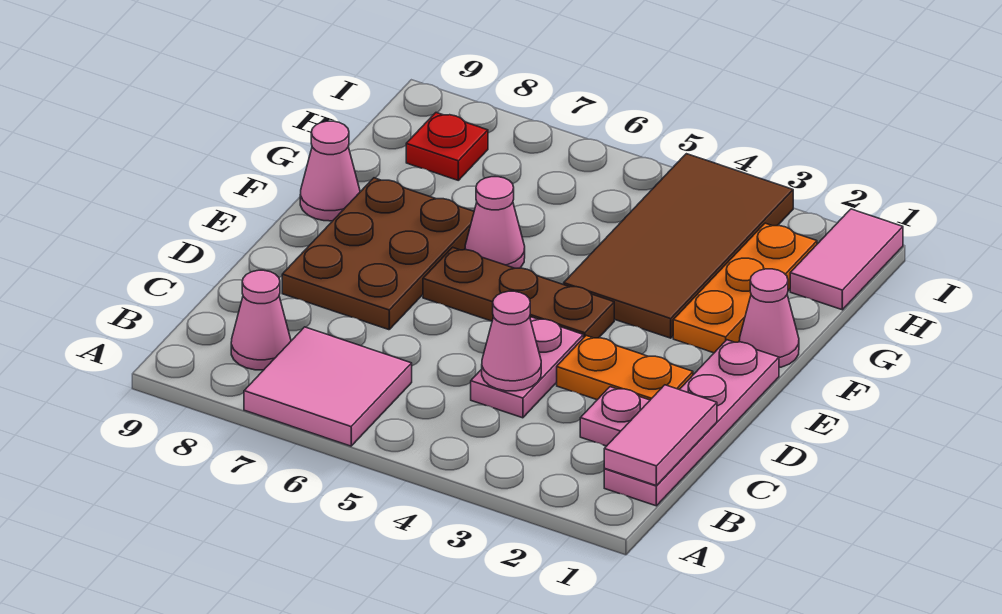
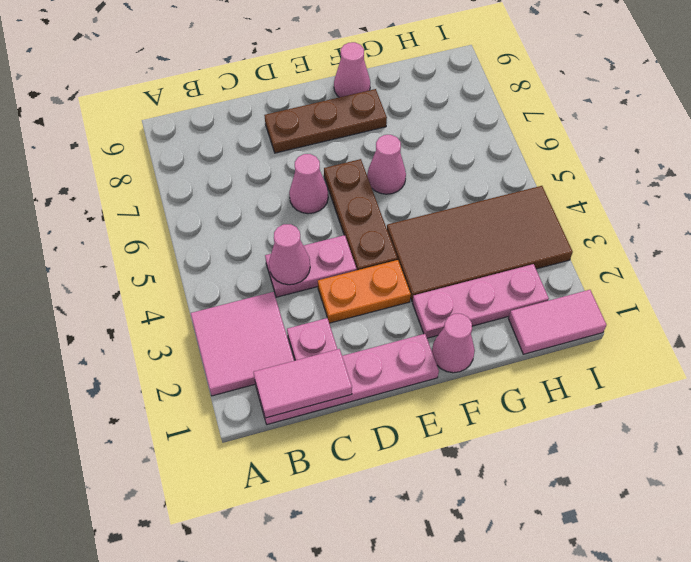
pink tile A6:B7 level 1 -> pink tile A2:B3 level 1
pink cone B8 level 1 -> pink cone D6 level 1
orange plate D2:D3 level 1 -> orange plate D3:E3 level 1
brown plate D7:F8 level 1 -> brown plate D8:F8 level 1
orange plate F2:H2 level 1 -> pink plate F2:H2 level 1
red plate H8 level 1 -> none

